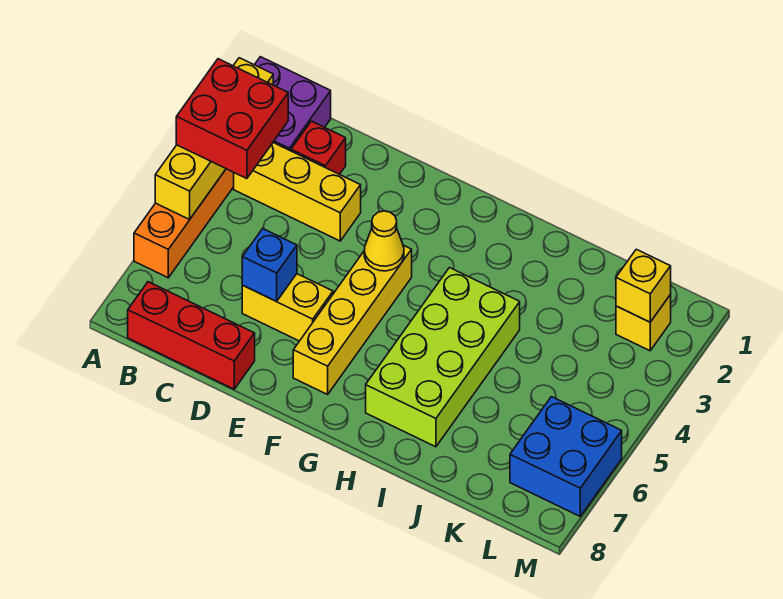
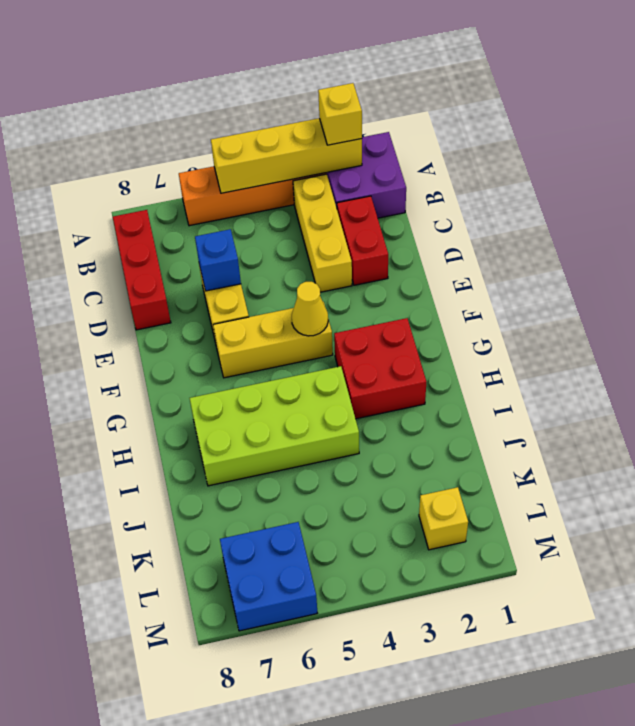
red brick A3:B4 level 3 -> red brick G2:H3 level 1
red brick C2 level 1 -> red brick C2:D2 level 1
yellow brick F4:F7 level 1 -> yellow brick F4:F6 level 1
yellow brick L2 level 2 -> yellow brick A2 level 3

